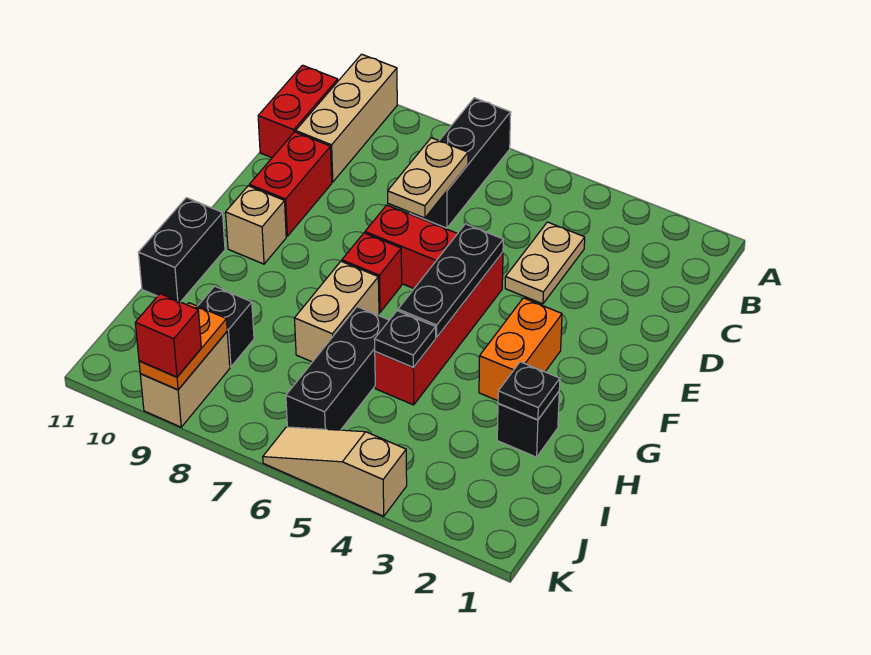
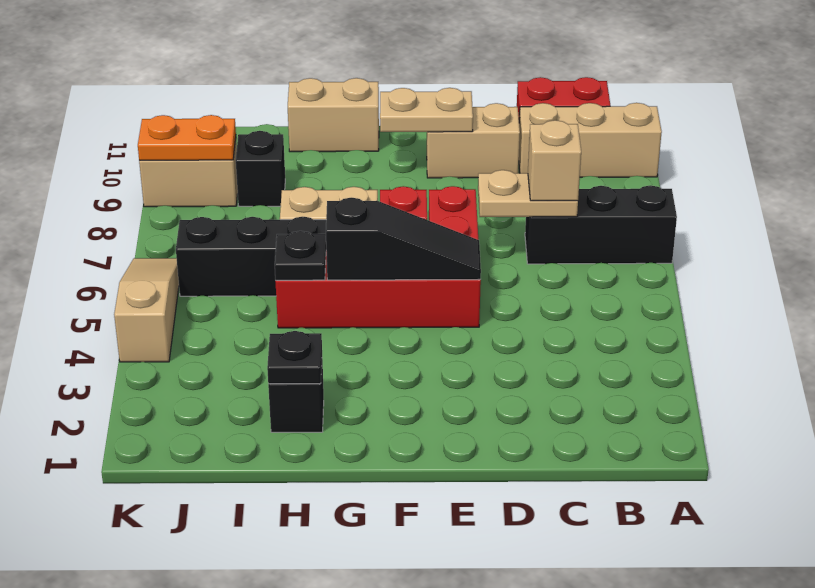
tan plate C4:D4 level 1 -> tan plate E10:F10 level 2
red brick D10:E10 level 1 -> tan brick D10:E10 level 1
black plate E5:G5 level 2 -> black slope E5:G5 level 2 top G
orange brick F3:G3 level 1 -> none
tan brick F10 level 1 -> tan brick C7 level 3
black brick G11:H11 level 1 -> tan brick G11:H11 level 1
red brick K9 level 3 -> none

